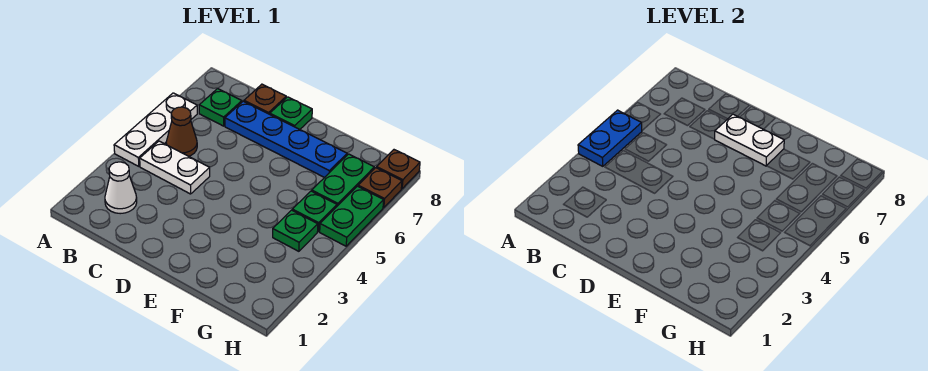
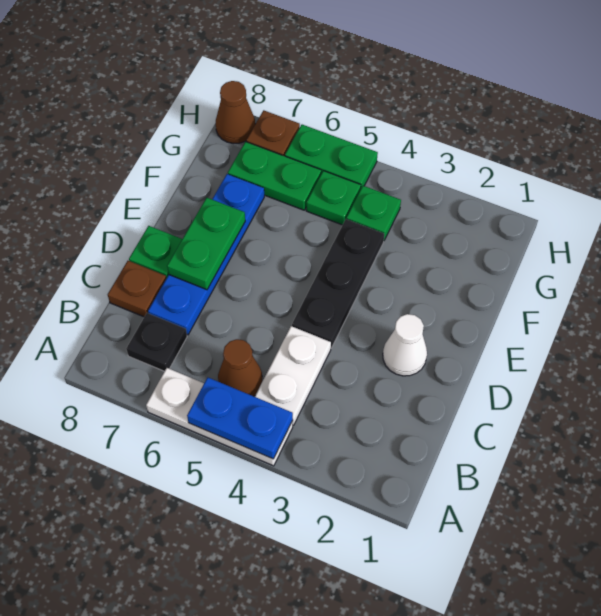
white cone B2 level 1 -> white cone D2 level 1
green plate B7 level 1 -> black plate B7 level 1
none -> black plate D4:F4 level 1
white plate D7:E7 level 2 -> green plate D7:E7 level 2
brown plate H8 level 1 -> brown cone H8 level 1

